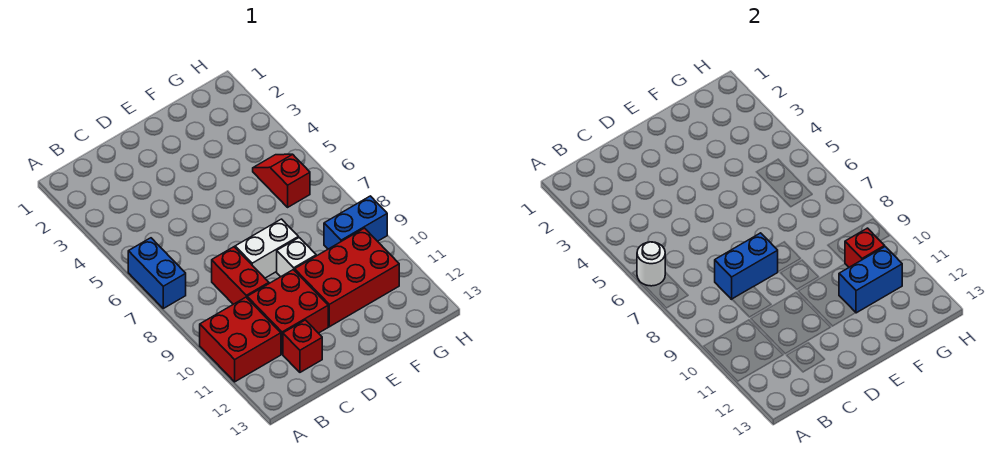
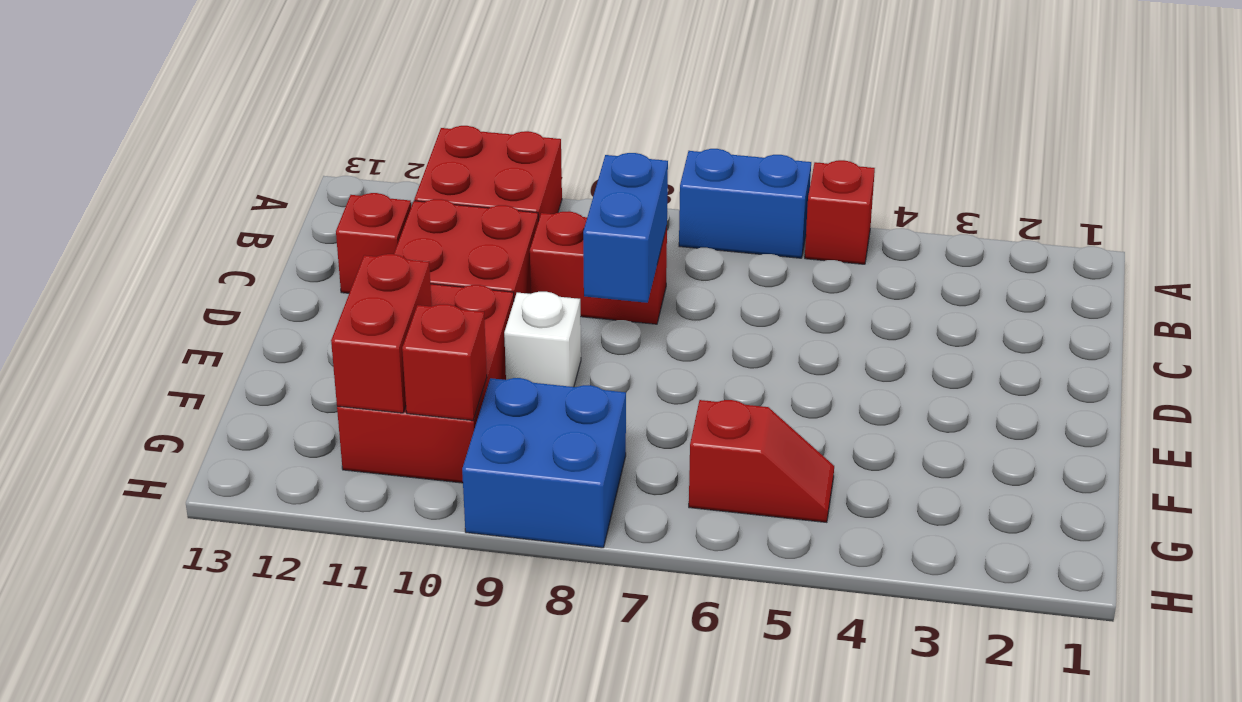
none -> red brick A5 level 1
white round brick A6 level 2 -> none
white brick D8:E8 level 1 -> none
blue brick F11:G11 level 2 -> red brick F11:G11 level 2
blue brick G9:H9 level 1 -> blue brick G8:H9 level 1

